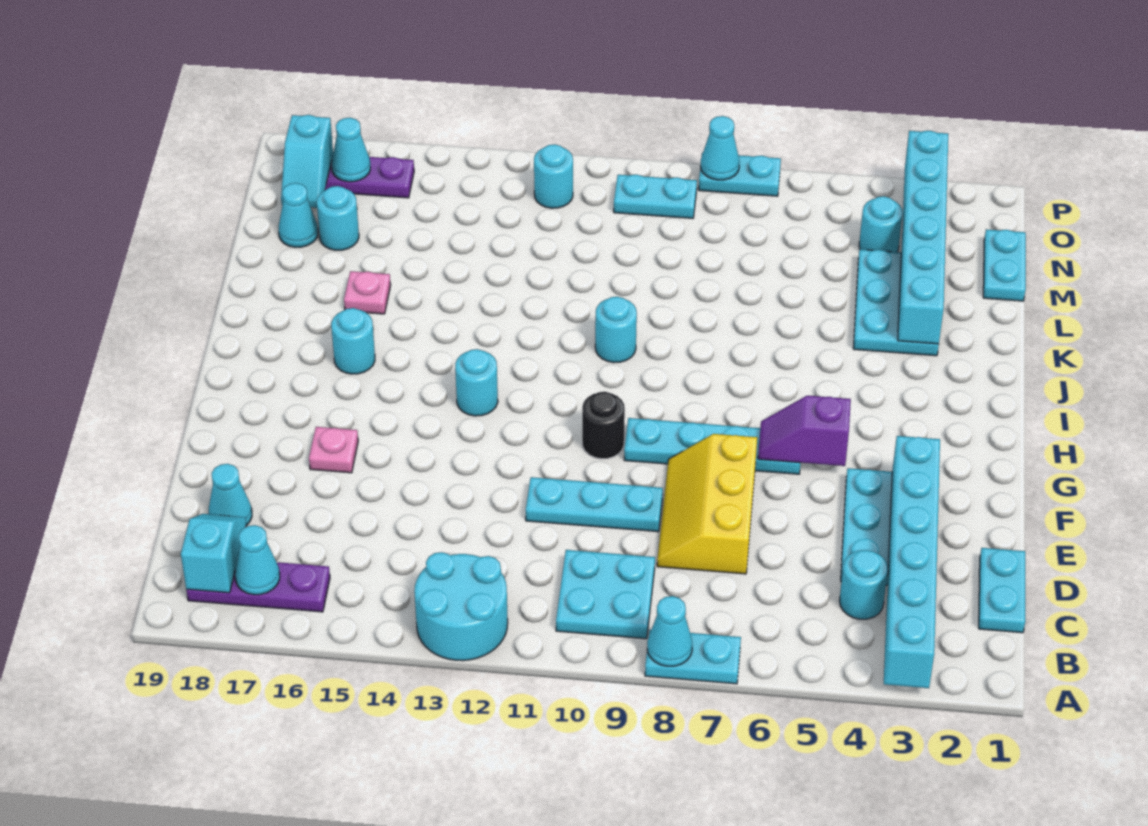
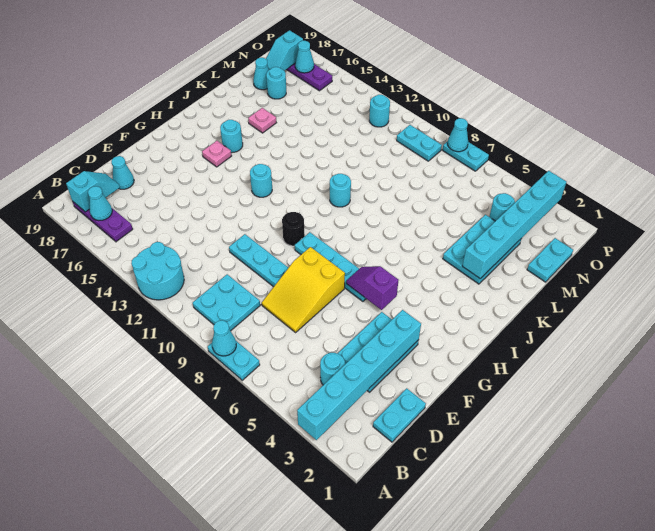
yellow slope D7:F8 level 1 top 7 -> yellow slope D7:F8 level 1 top F
pink plate F16 level 1 -> pink plate H16 level 1

